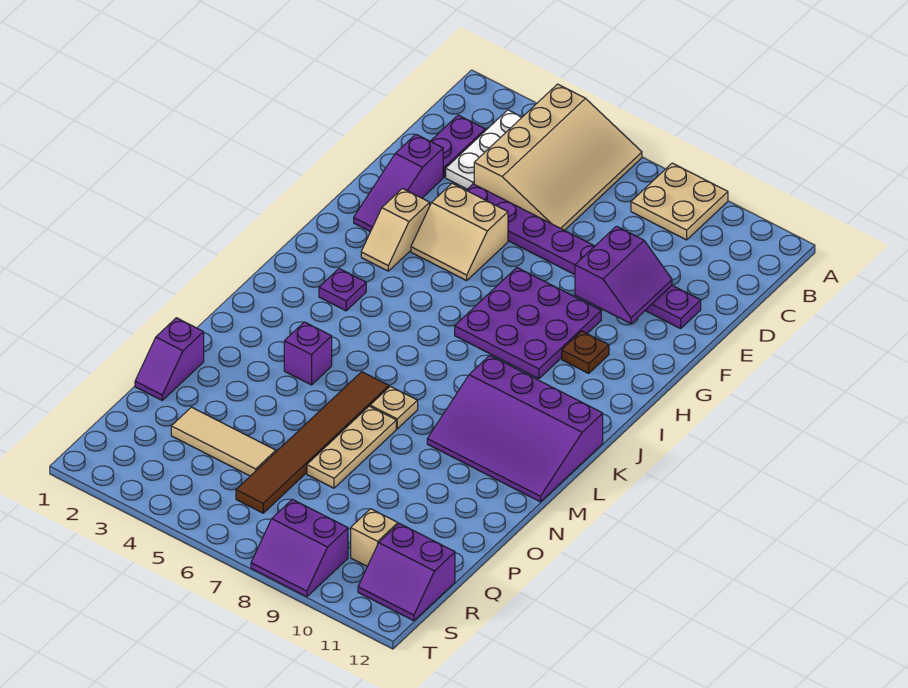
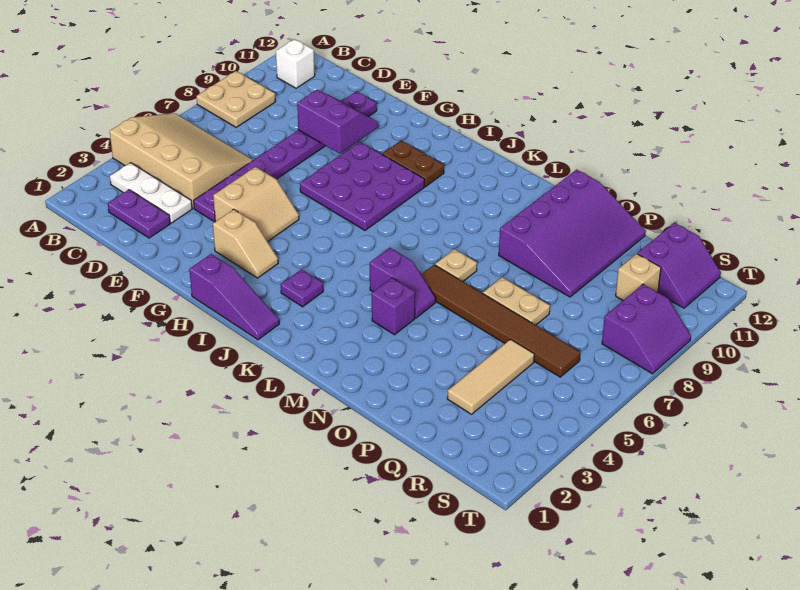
none -> white brick B11 level 1
purple slope E2:G2 level 1 top E -> purple slope H1:J1 level 1 top H
brown plate H10 level 1 -> brown plate H10:I10 level 1
purple slope K9:M12 level 1 top K -> purple slope N9:P12 level 1 top N
tan plate N7:P7 level 1 -> tan plate O7:P7 level 1
purple slope O1:P1 level 1 top O -> purple slope L5:M5 level 1 top L

